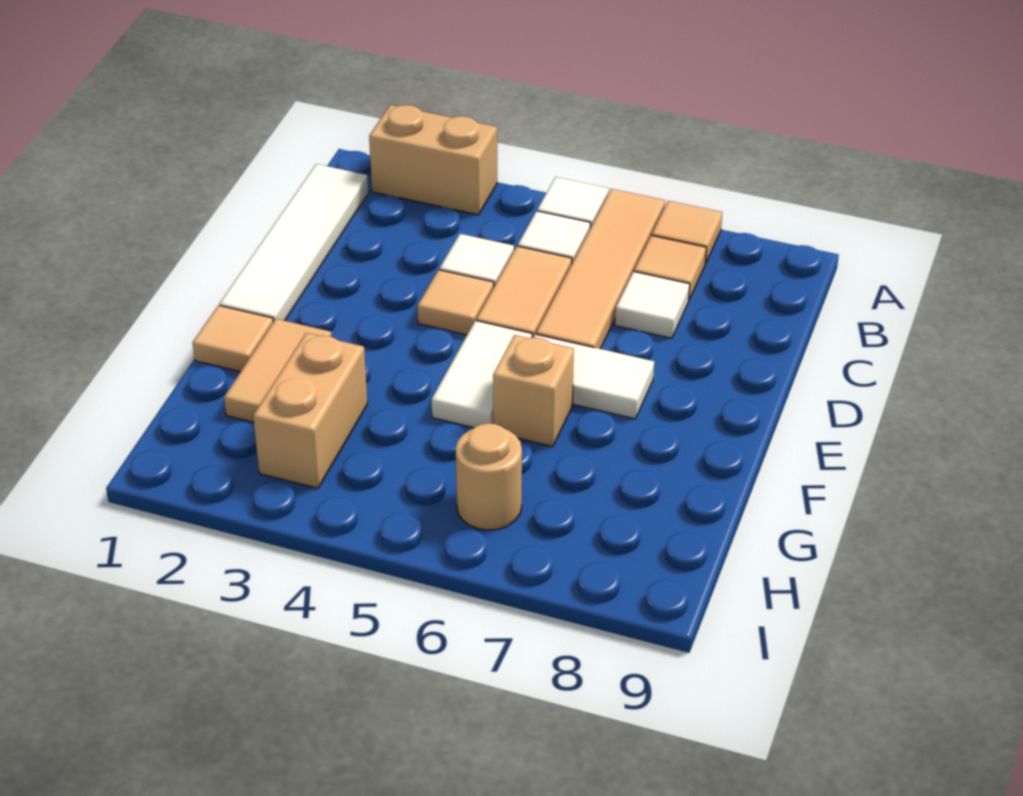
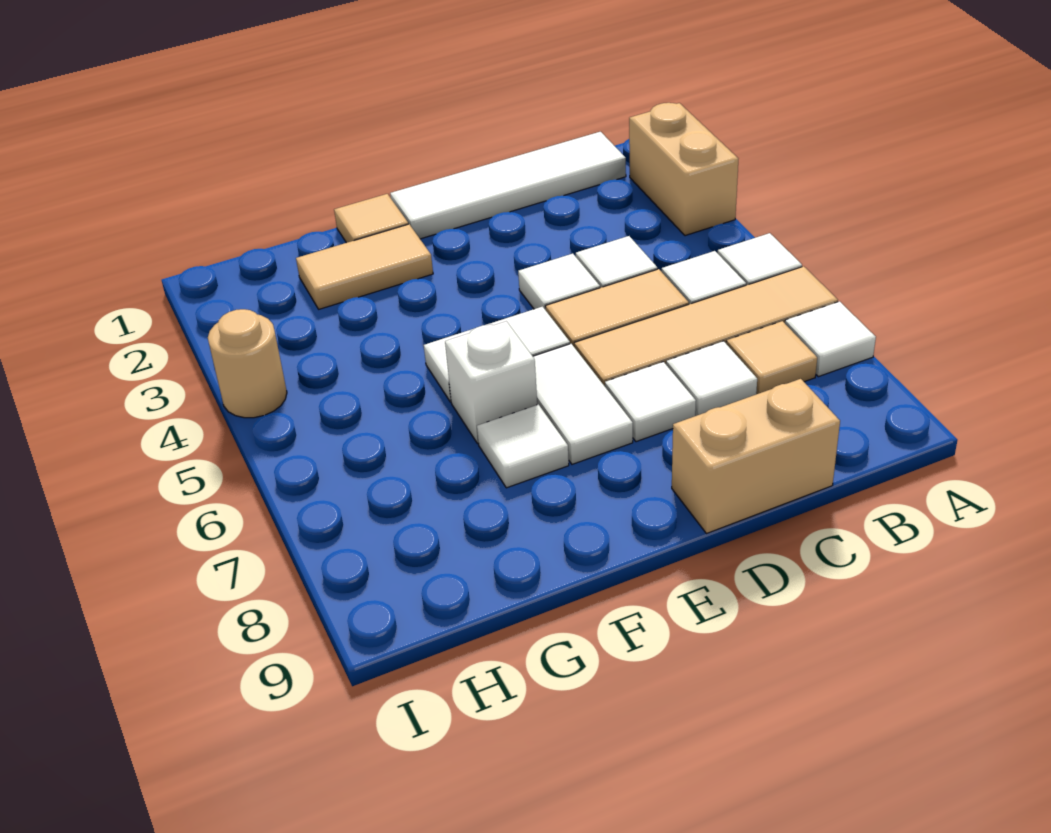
tan tile A7 level 1 -> white tile A7 level 1
tan tile D4 level 1 -> white tile D4 level 1
none -> white tile D7 level 1
tan brick F6 level 1 -> white brick F6 level 1
none -> white tile F7 level 1
tan brick G3:H3 level 1 -> tan brick C9:D9 level 1
tan round brick H6 level 1 -> tan round brick I4 level 1

